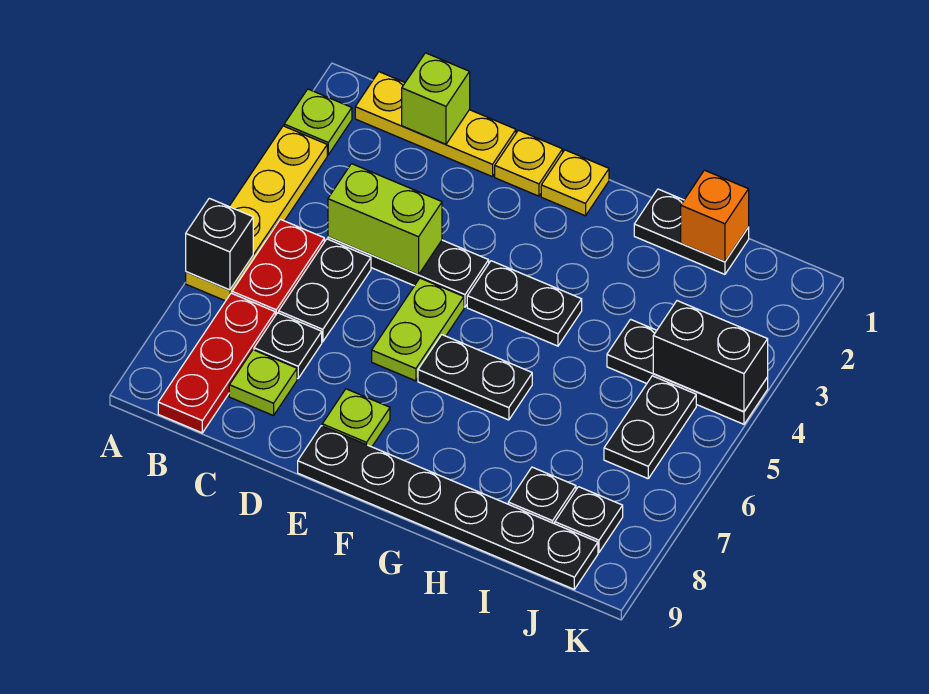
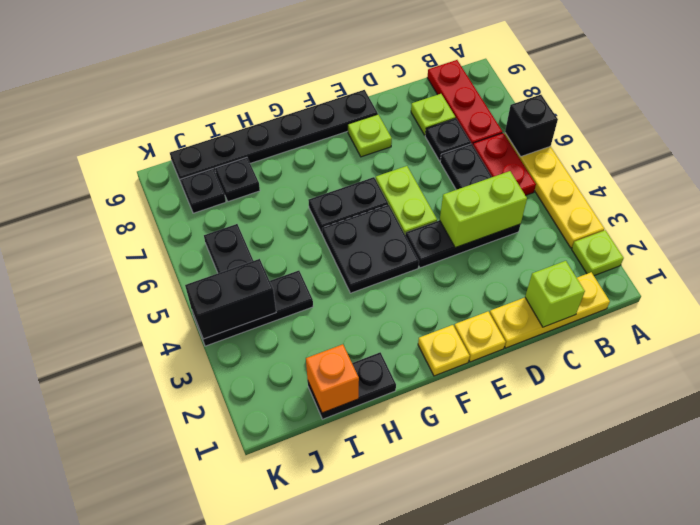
black plate F4:G4 level 1 -> black plate F4:G5 level 1

